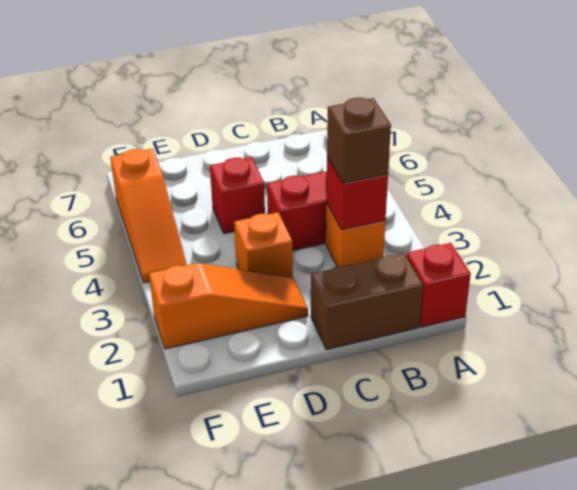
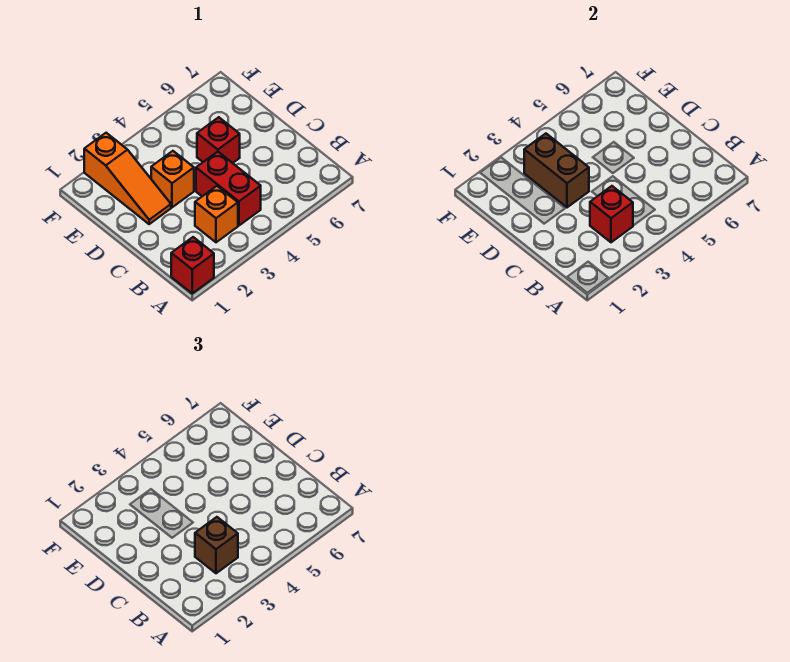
brown brick B1:C1 level 1 -> brown brick D3:E3 level 2
orange slope F4:F6 level 1 top 6 -> none

